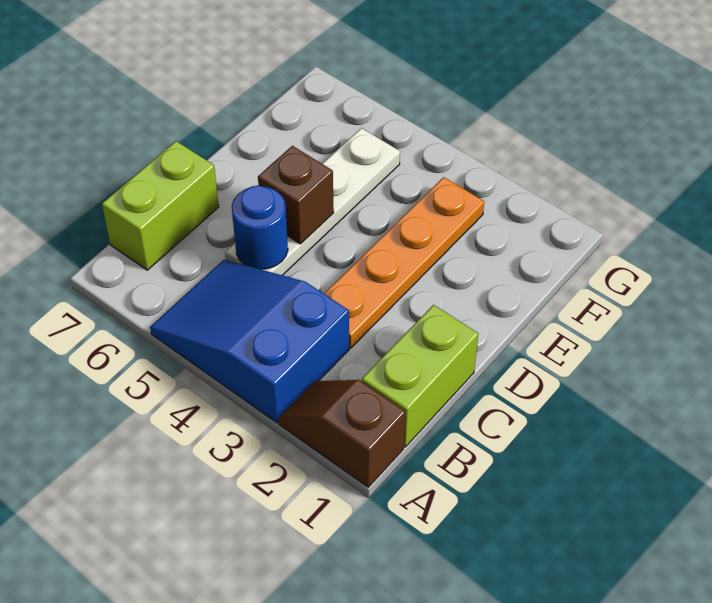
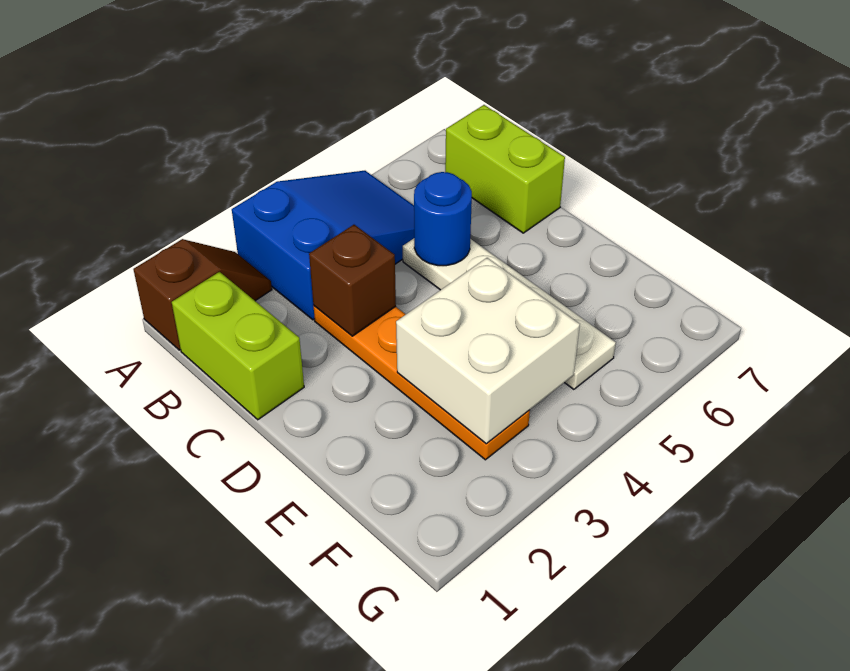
brown brick D5 level 2 -> brown brick C3 level 2
none -> white brick E3:F4 level 2

